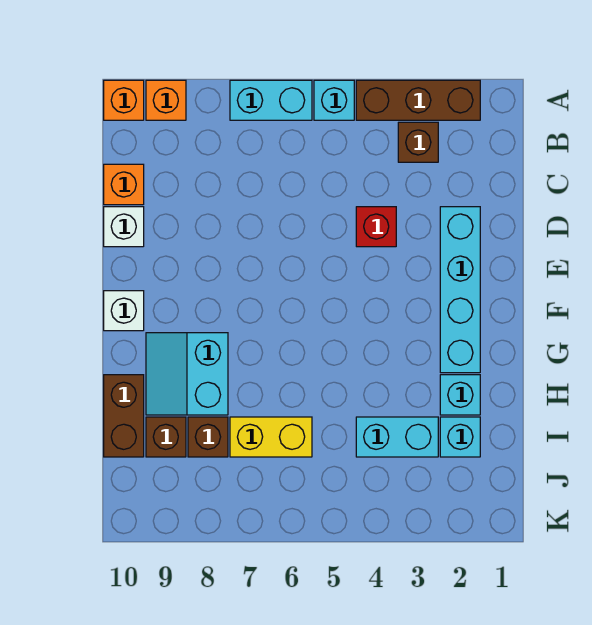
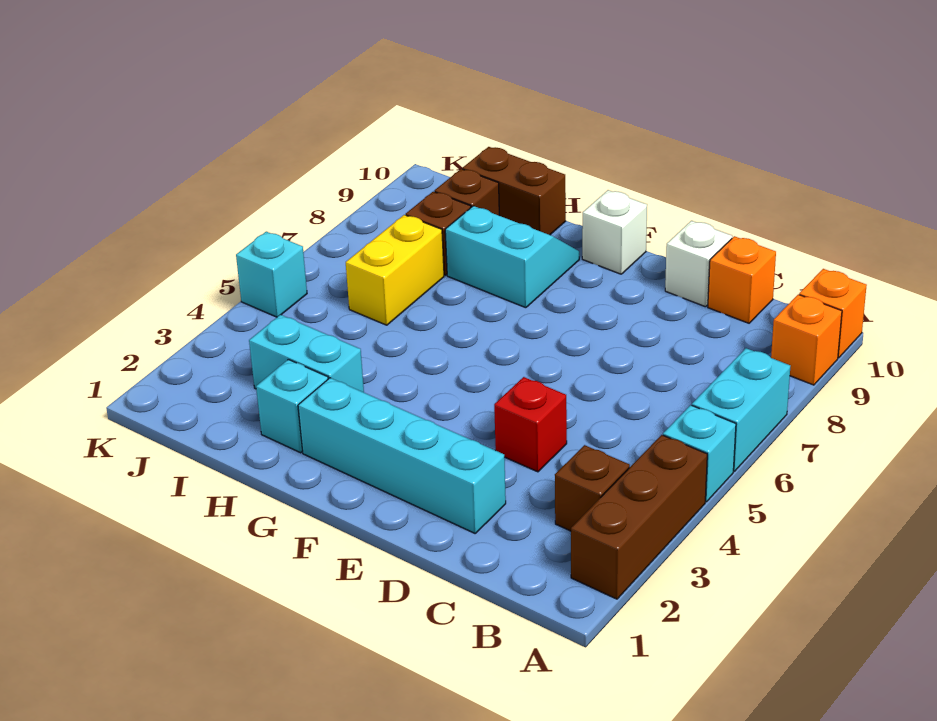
cyan brick I2 level 1 -> cyan brick K5 level 1
cyan brick I3:I4 level 1 -> cyan brick H3:I3 level 1

